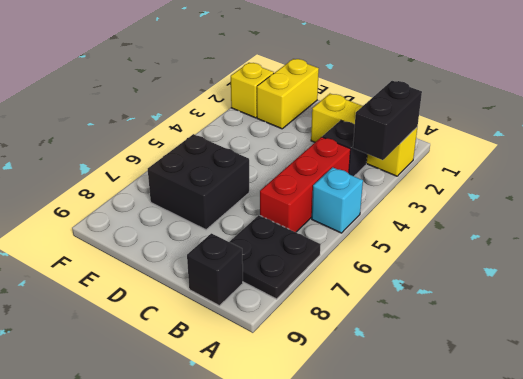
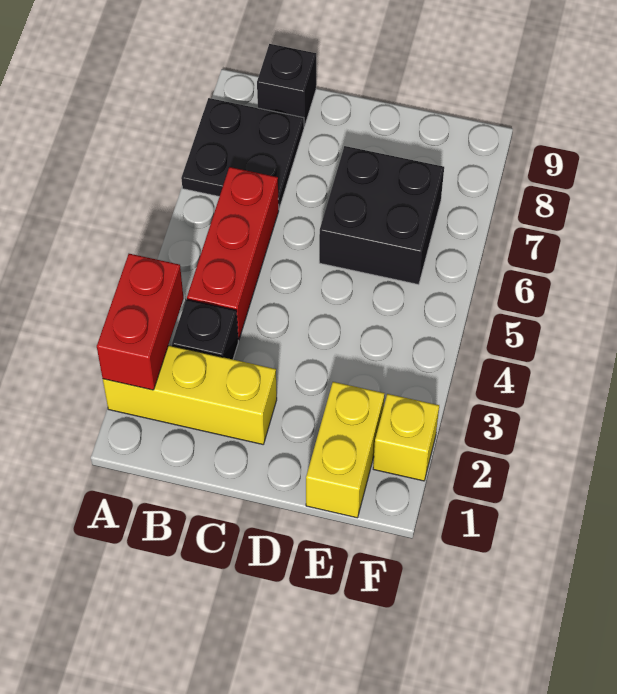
black brick A2:A3 level 2 -> red brick A2:A3 level 2
cyan brick A5 level 1 -> none

